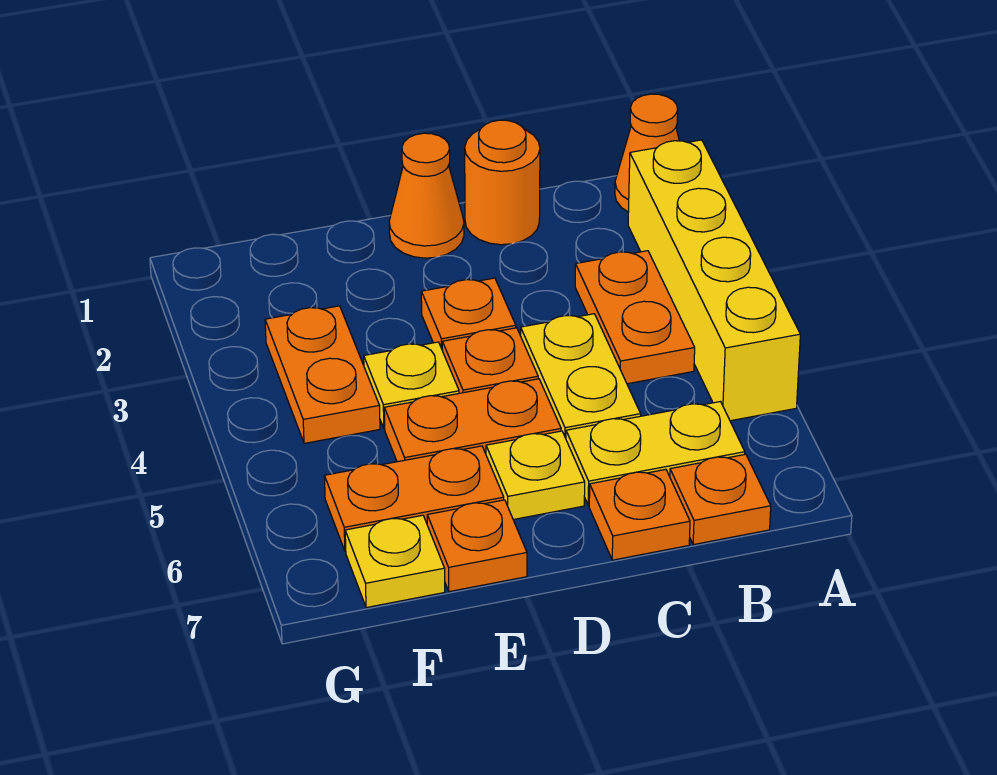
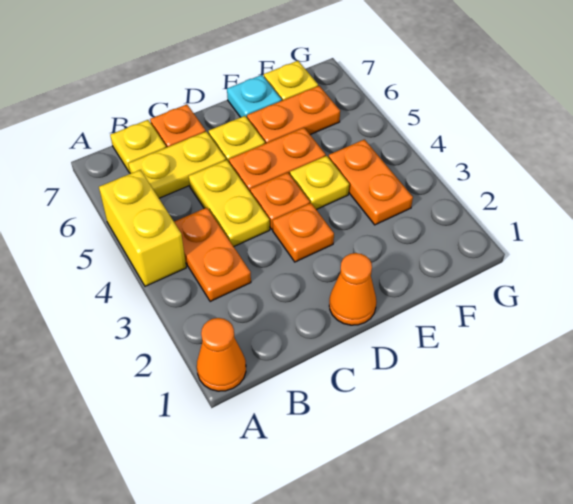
yellow brick A2:A5 level 1 -> yellow brick A4:A5 level 1
orange plate B7 level 1 -> yellow plate B7 level 1
orange round brick C1 level 1 -> none
orange plate E7 level 1 -> cyan plate E7 level 1

